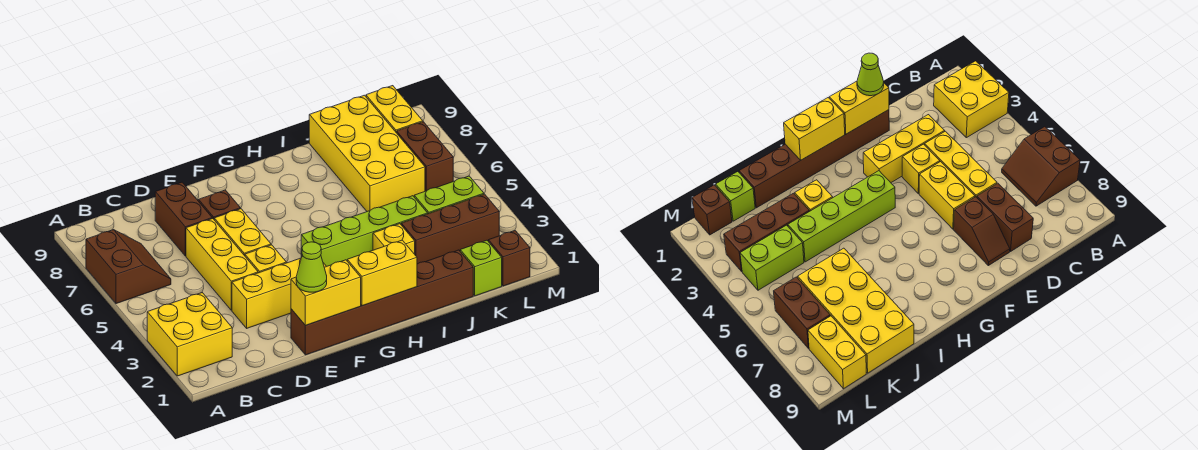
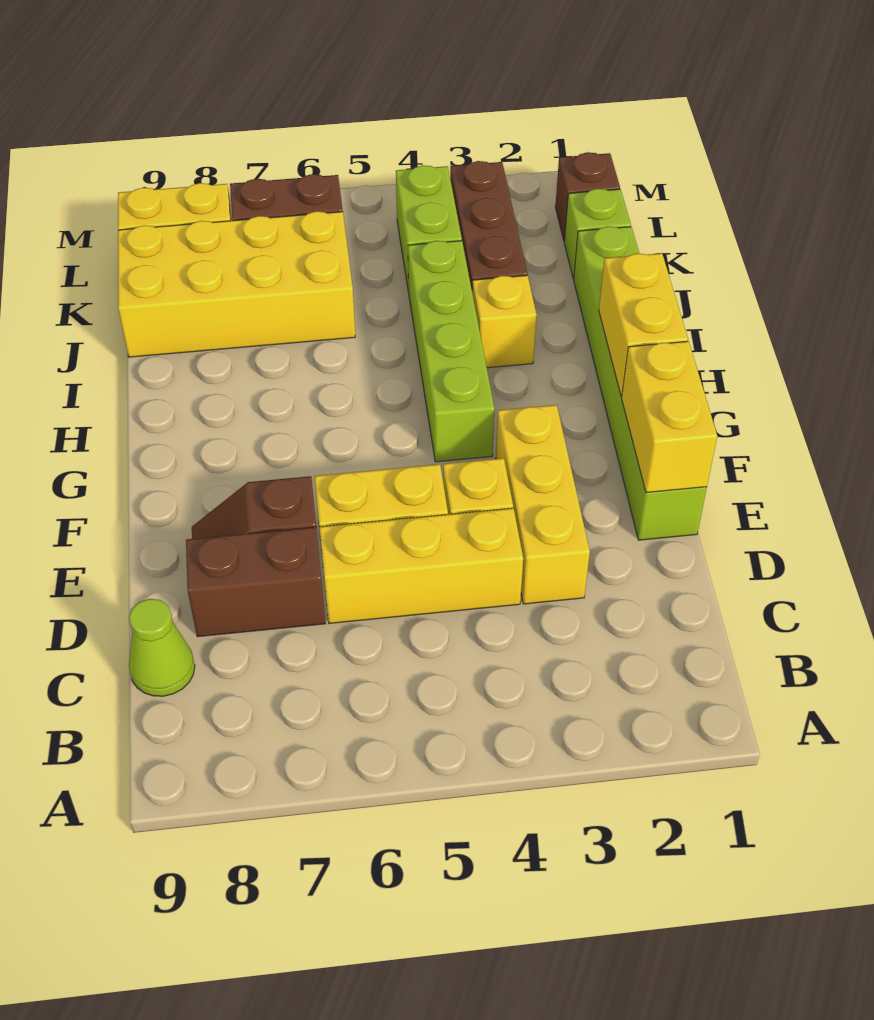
yellow brick A2:B3 level 1 -> none
brown slope A6:B7 level 1 top A -> none
brown brick E1:J1 level 1 -> lime brick E1:J1 level 1
lime cone E1 level 3 -> lime cone C9 level 1

